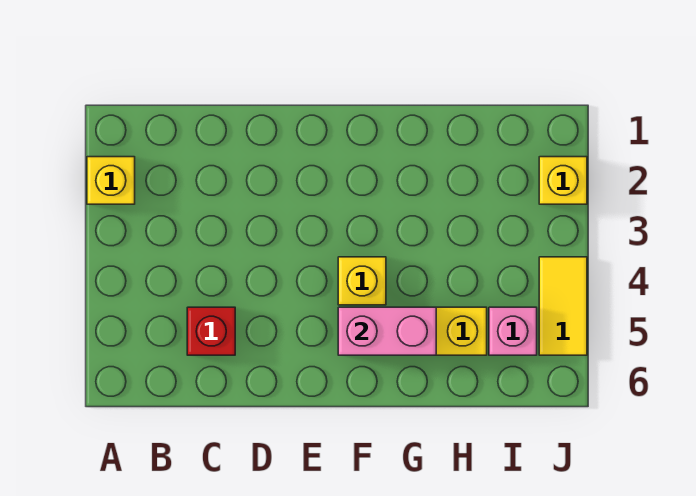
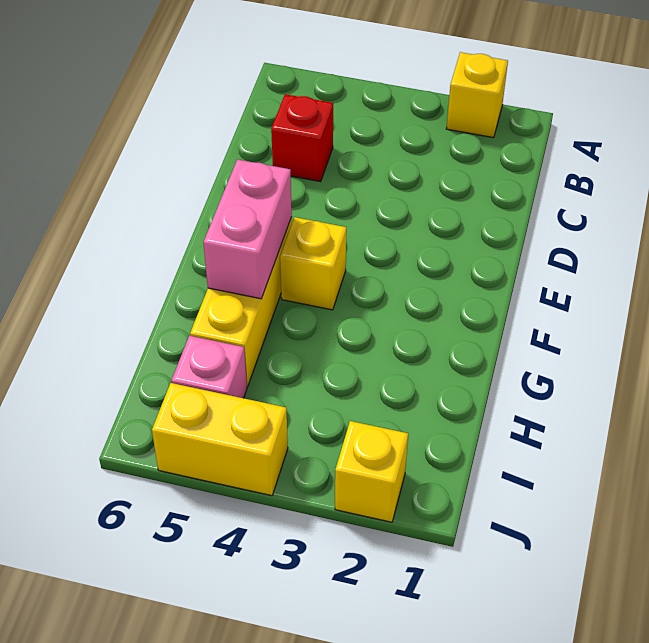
yellow tile J4:J5 level 1 -> yellow brick J4:J5 level 1

